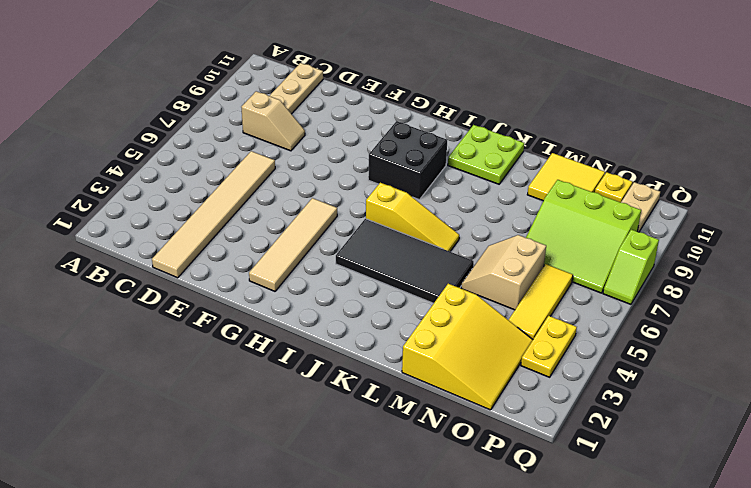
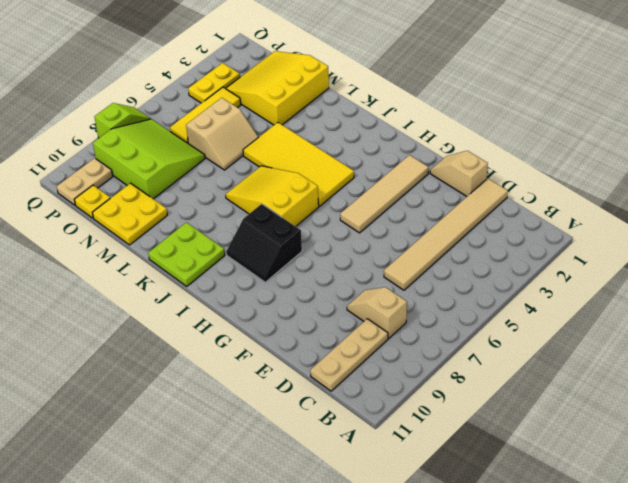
none -> tan slope E1:F1 level 1 top E
black brick H8:I9 level 1 -> black slope H8:I9 level 1 top 8
black tile I4:L5 level 1 -> yellow tile I4:L5 level 1
yellow slope I6:K6 level 1 top I -> yellow slope I6:K7 level 1 top I
yellow tile M10:N11 level 1 -> yellow plate M10:N11 level 1

